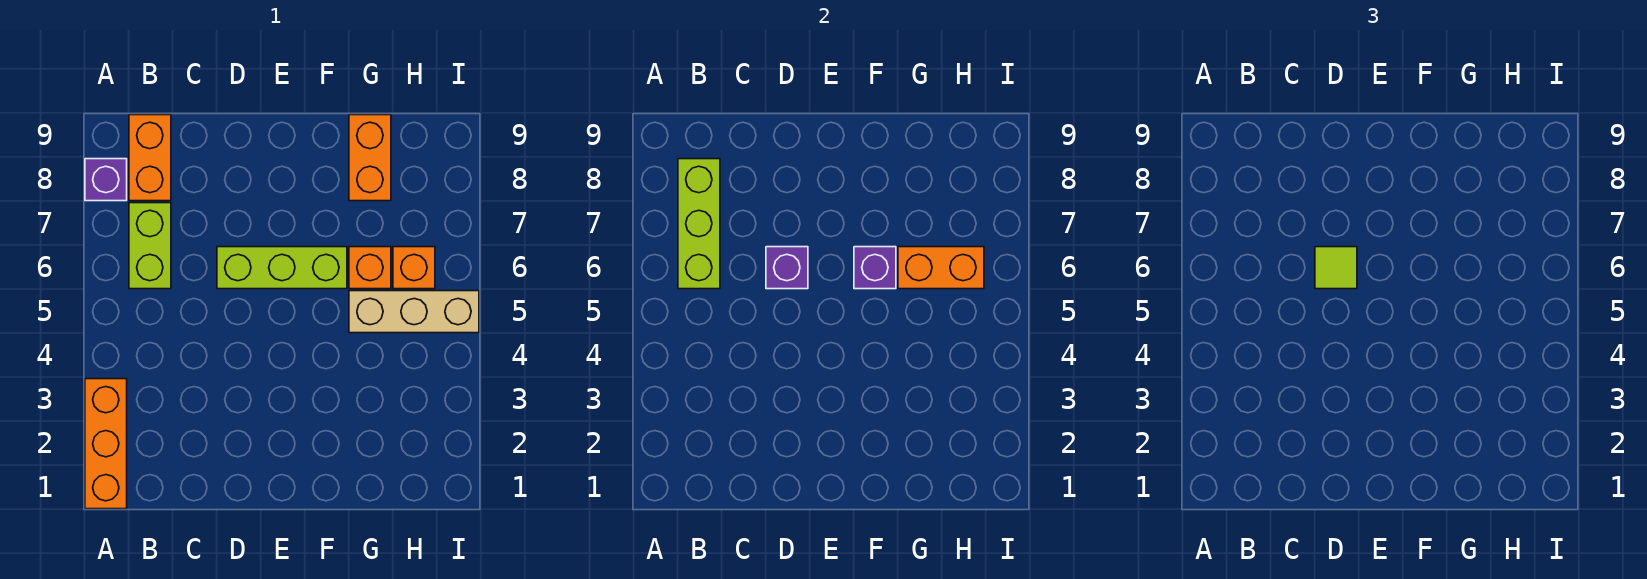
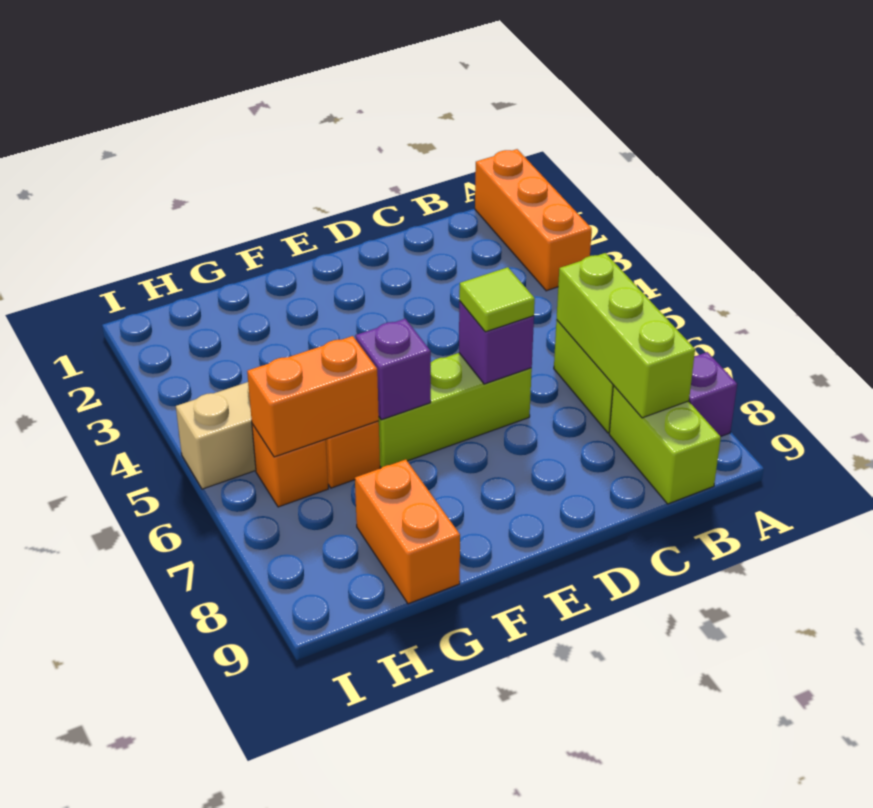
orange brick B8:B9 level 1 -> lime brick B8:B9 level 1

